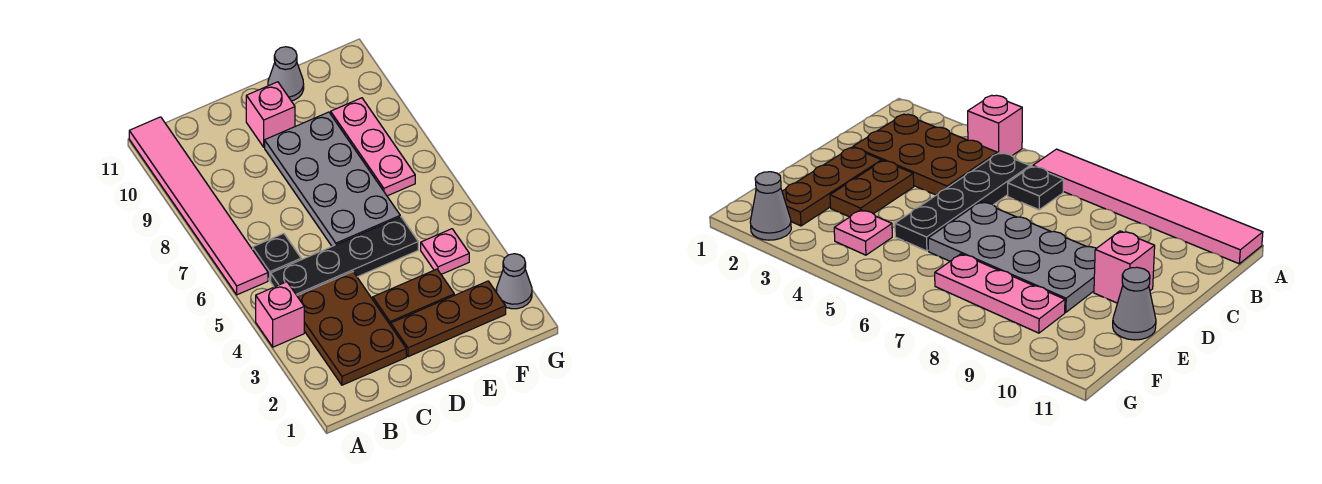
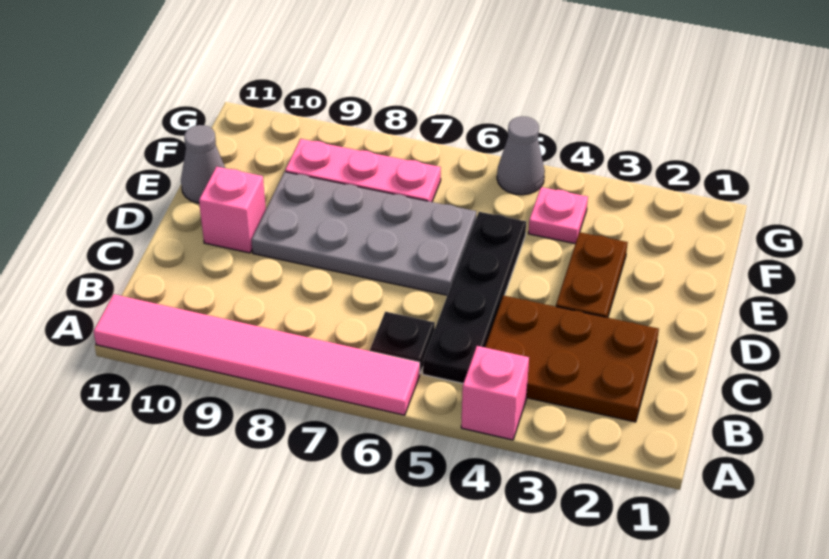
brown plate D2:F2 level 1 -> none
grey cone G2 level 1 -> grey cone G5 level 1

